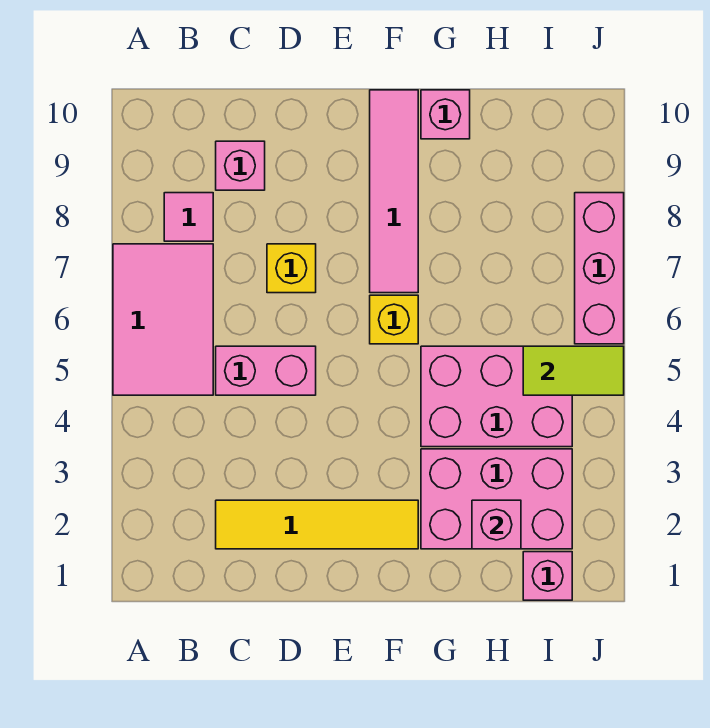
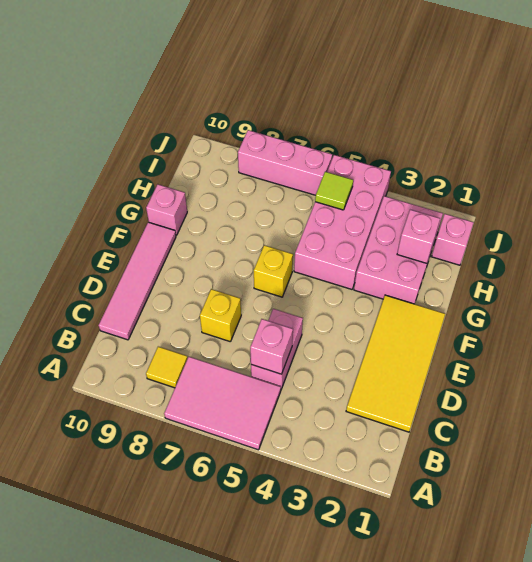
pink tile B8 level 1 -> yellow tile B8 level 1
yellow tile C2:F2 level 1 -> yellow tile C1:F2 level 1
pink brick C9 level 1 -> pink brick C5 level 2
pink tile F7:F10 level 1 -> pink tile C10:F10 level 1
pink brick G4:I5 level 1 -> pink brick G4:J5 level 1
lime tile I5:J5 level 2 -> lime tile I5 level 2

